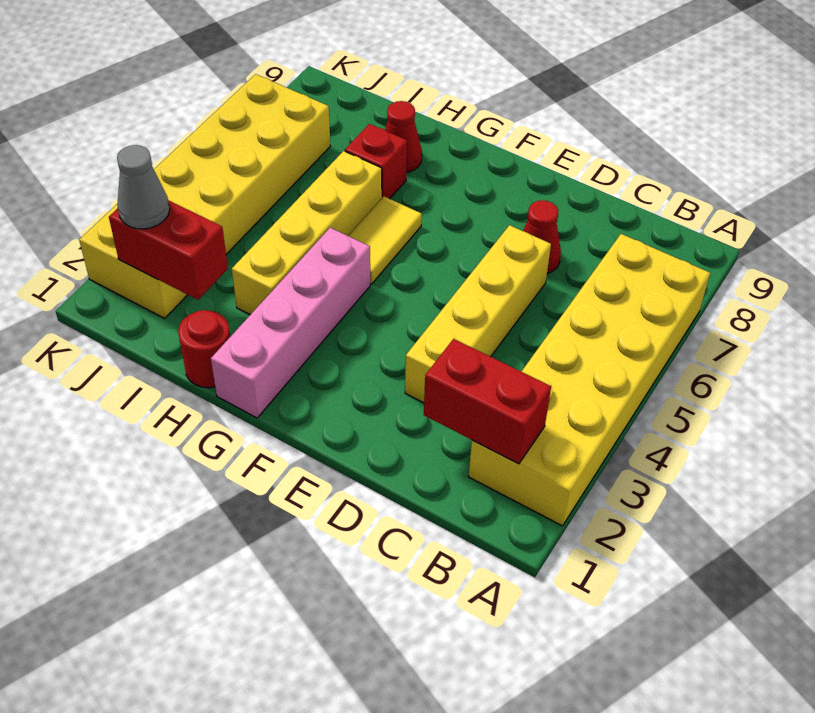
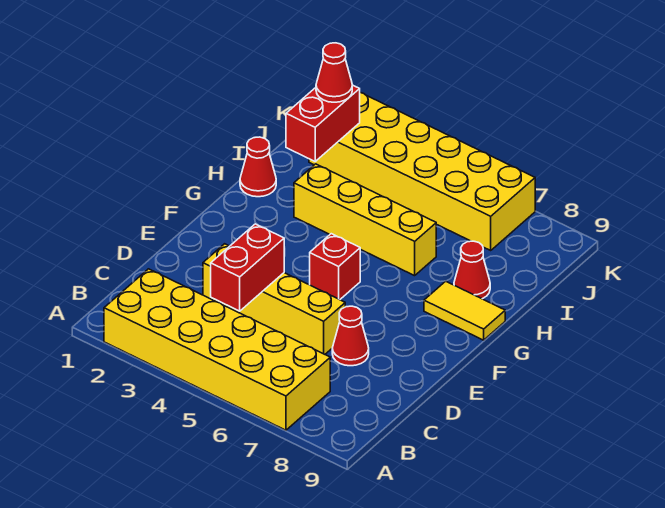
red brick B2:C2 level 2 -> red brick C4:D4 level 2
pink brick G1:G4 level 1 -> none
yellow tile G5:G6 level 1 -> yellow tile G8:G9 level 1
red round brick H1 level 1 -> red cone H1 level 1
red brick H7 level 1 -> red brick F5 level 1
grey cone J2 level 3 -> red cone J2 level 3

